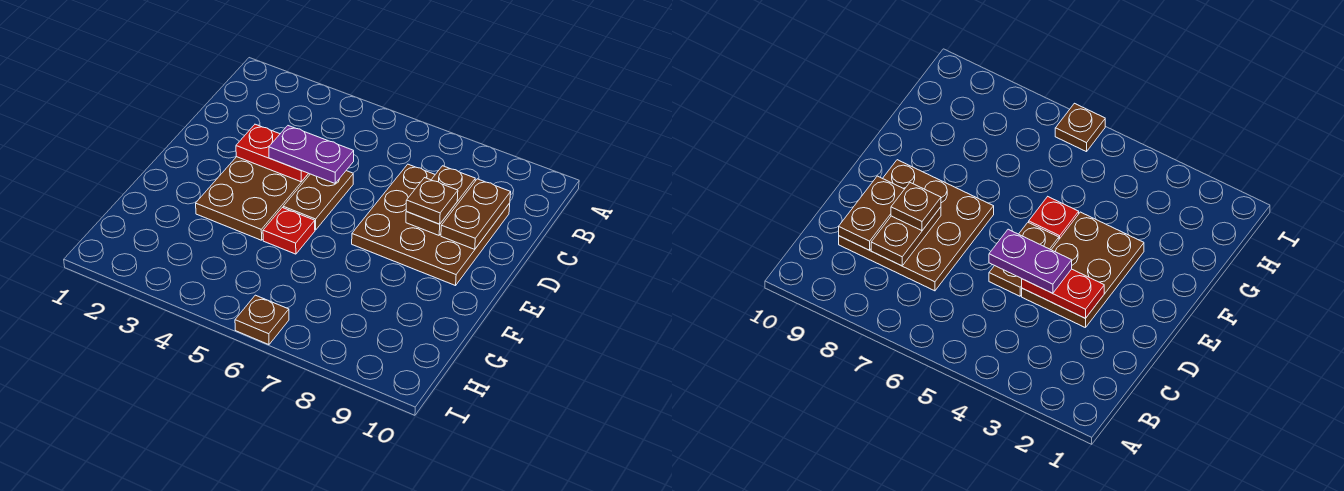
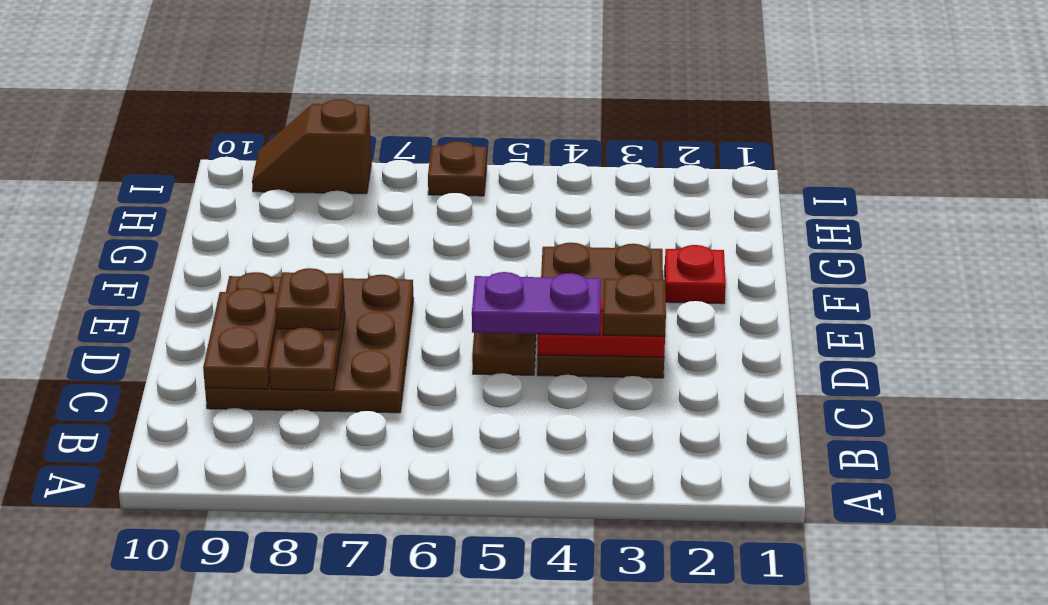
none -> brown plate D3 level 3
red plate F5 level 1 -> red plate F2 level 1
none -> brown slope I8:I9 level 1 top 8

